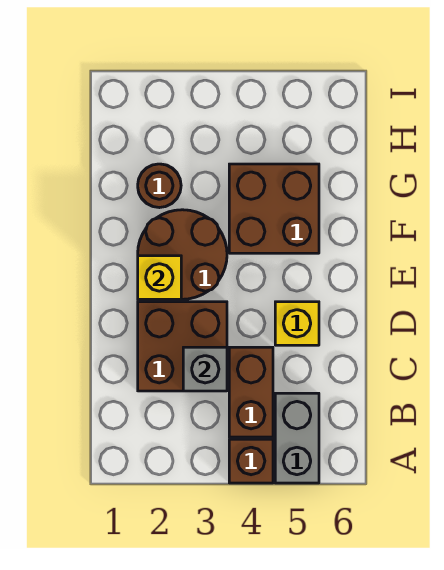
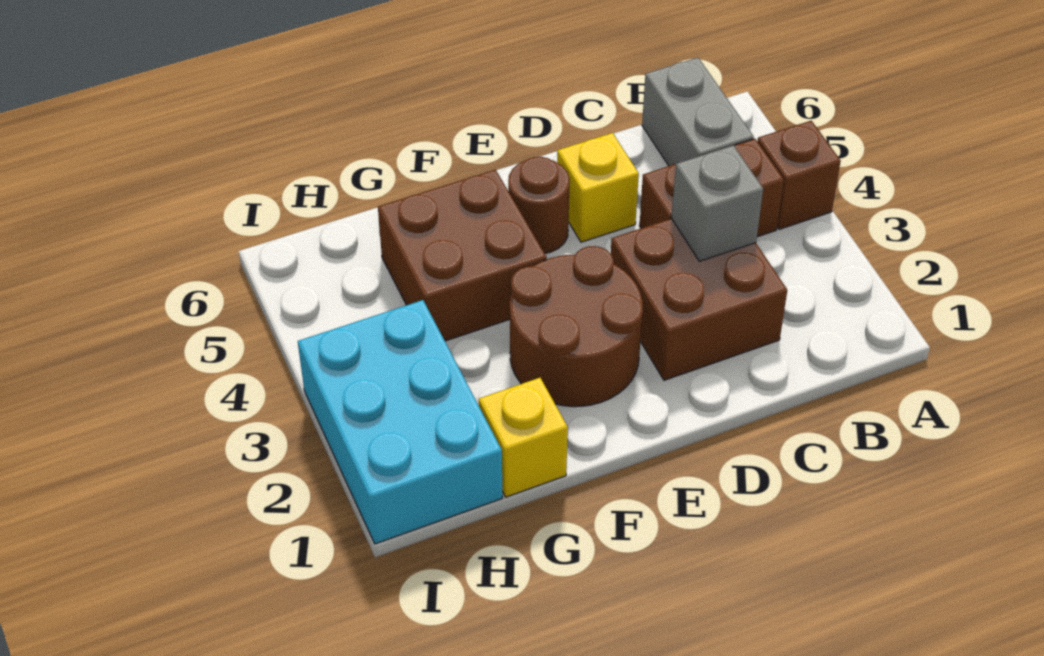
grey brick A5:B5 level 1 -> grey brick B5:B6 level 1
yellow brick E2 level 2 -> yellow brick G1 level 1
brown round brick G2 level 1 -> brown round brick E5 level 1
none -> cyan brick H1:I3 level 1

